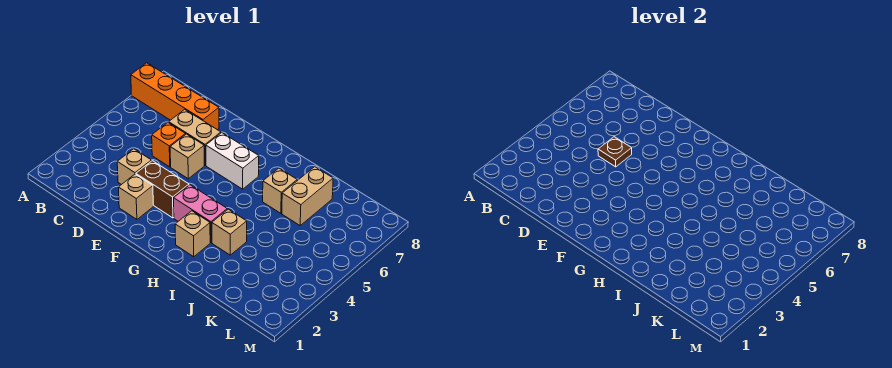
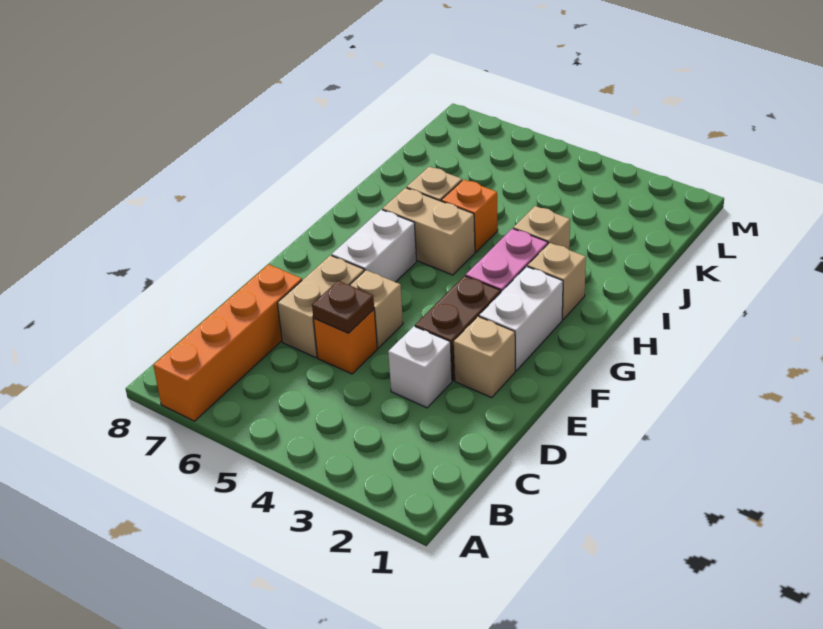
tan brick D3 level 1 -> white brick D3 level 1
none -> white brick F2:G2 level 1
none -> orange brick I5 level 1
tan brick J6:J7 level 1 -> tan brick H5:H6 level 1

